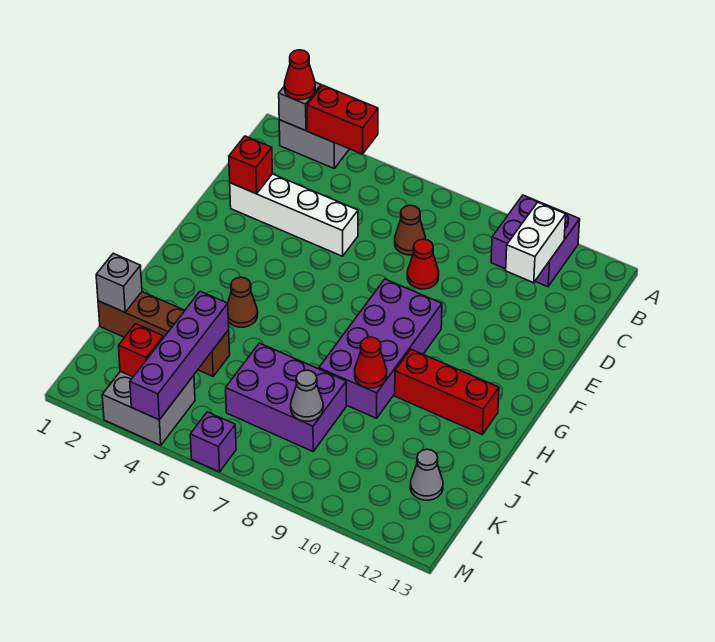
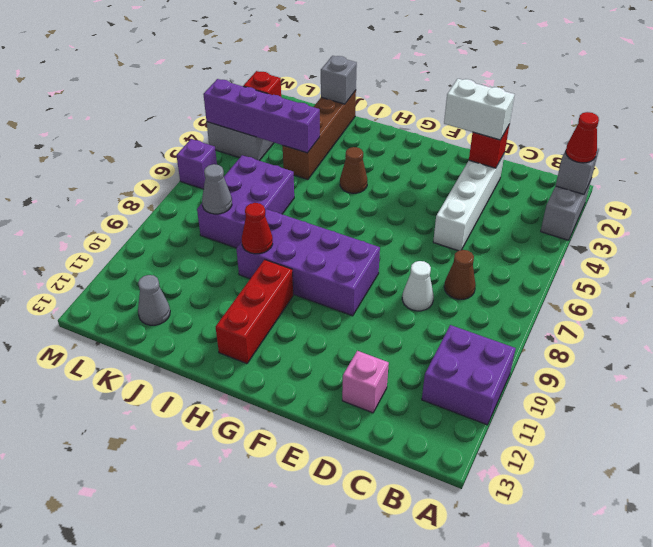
red brick A3:A4 level 2 -> none
white brick B11:C11 level 2 -> white brick D2:E2 level 3
red cone D8 level 1 -> white cone D8 level 1
none -> pink brick D12 level 1

